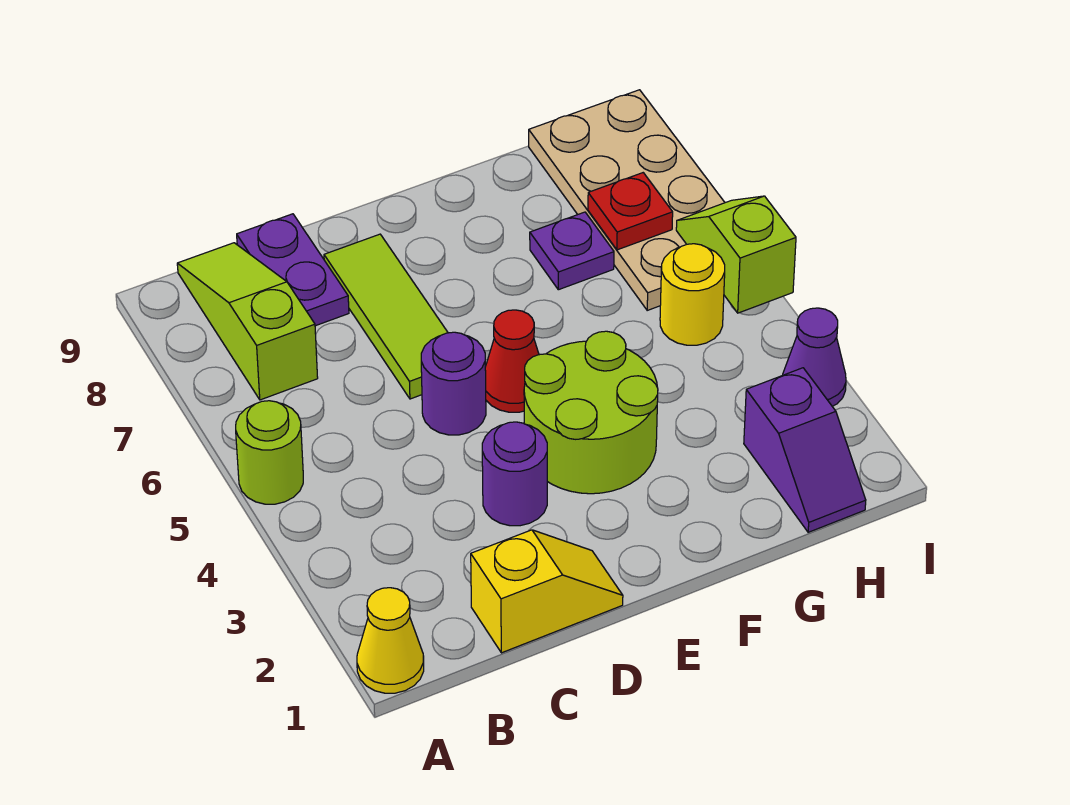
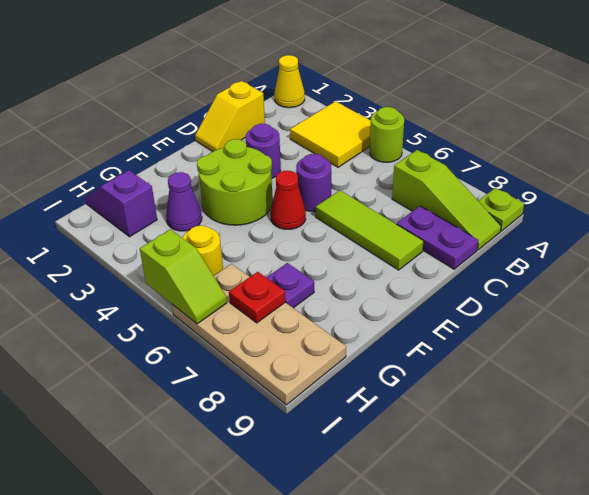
none -> yellow tile A3:B4 level 1
none -> lime plate A9 level 1
purple cone I3 level 1 -> purple cone G3 level 1

